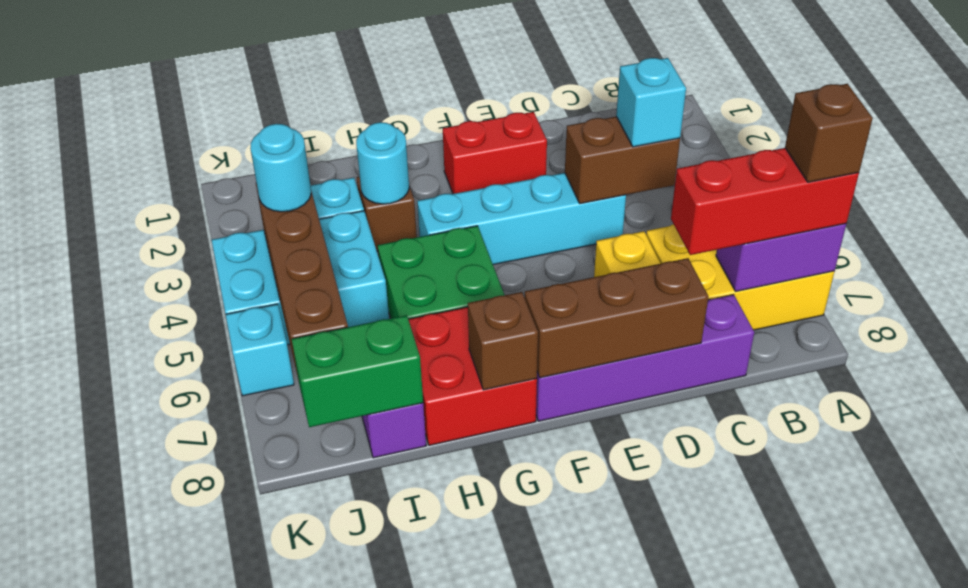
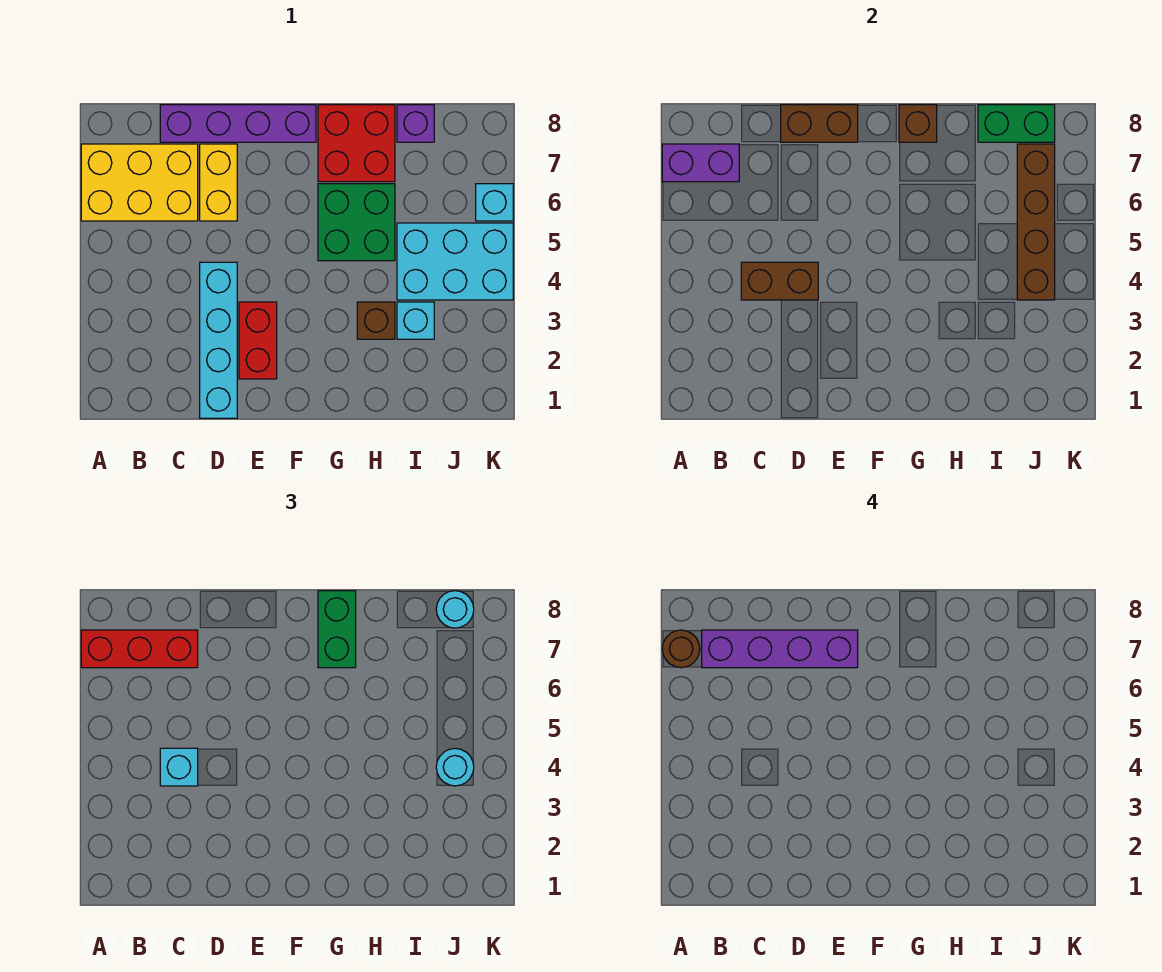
brown brick A7 level 4 -> brown round brick A7 level 4
none -> purple brick B7:E7 level 4
cyan brick D4:G4 level 1 -> cyan brick D1:D4 level 1
brown brick D8:F8 level 2 -> brown brick D8:E8 level 2
red brick E2:F2 level 1 -> red brick E2:E3 level 1
none -> green brick G7:G8 level 3
cyan round brick H3 level 2 -> cyan round brick J8 level 3

